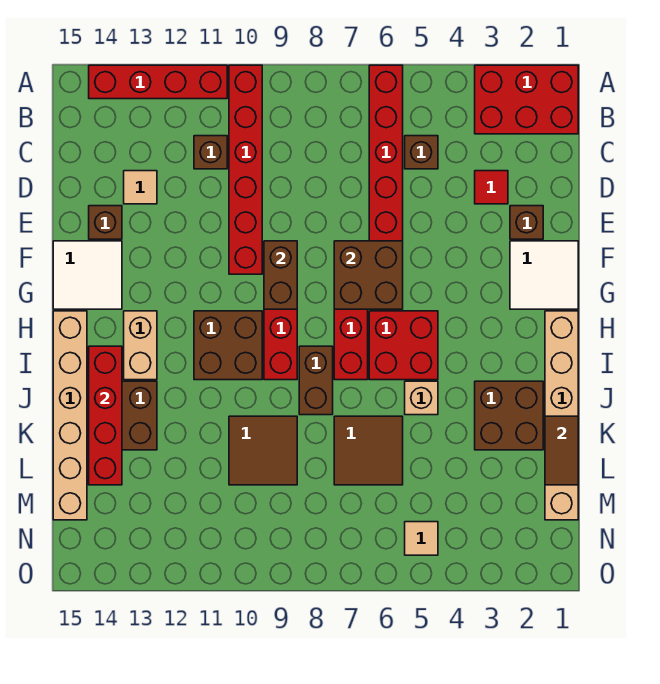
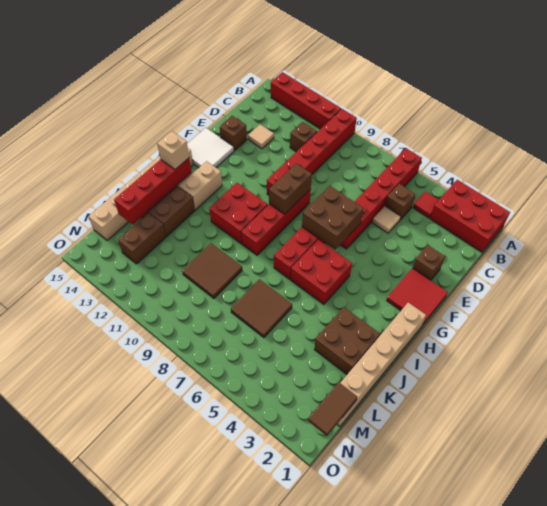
red tile D3 level 1 -> red tile B4 level 1
white tile F1:G2 level 1 -> red tile F1:G2 level 1
brown brick H10:I11 level 1 -> red brick H10:I11 level 1
brown brick I8:J8 level 1 -> brown brick L13:M13 level 1
tan brick J5 level 1 -> tan brick I14 level 3
brown tile K1:L1 level 2 -> brown tile M1:N1 level 2
tan tile N5 level 1 -> tan tile D5 level 1

